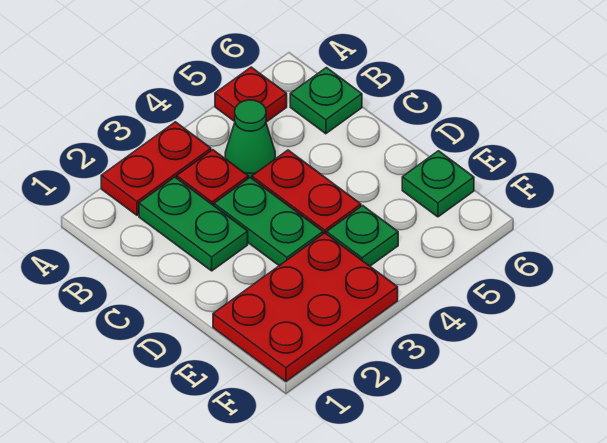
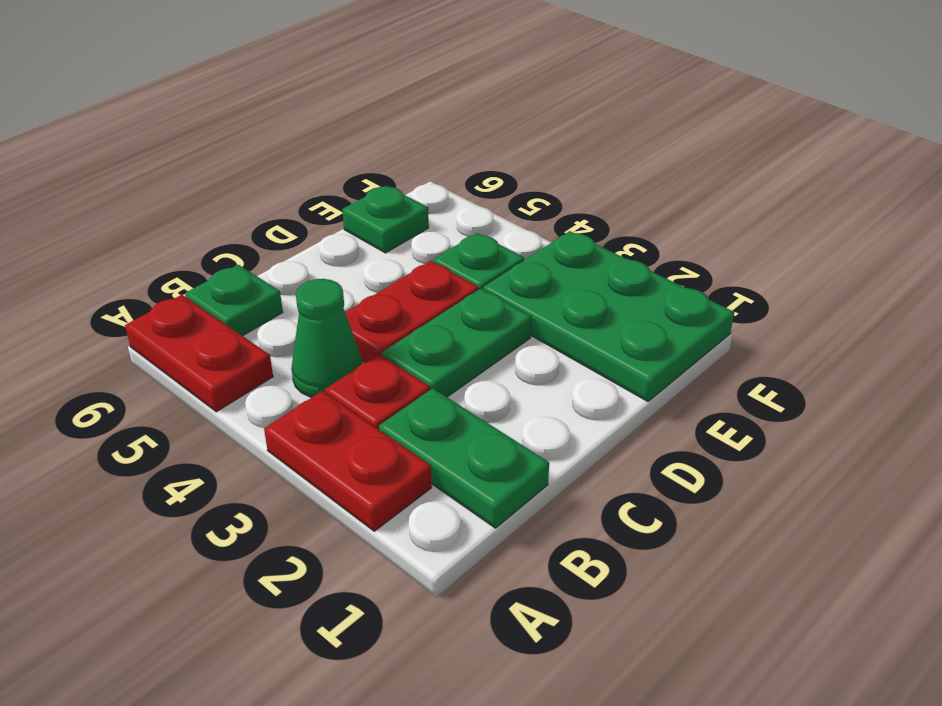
red plate A5 level 1 -> red plate A5:A6 level 1
green plate B2:C2 level 1 -> green plate B1:B2 level 1
red plate E1:F3 level 1 -> green plate E1:F3 level 1

